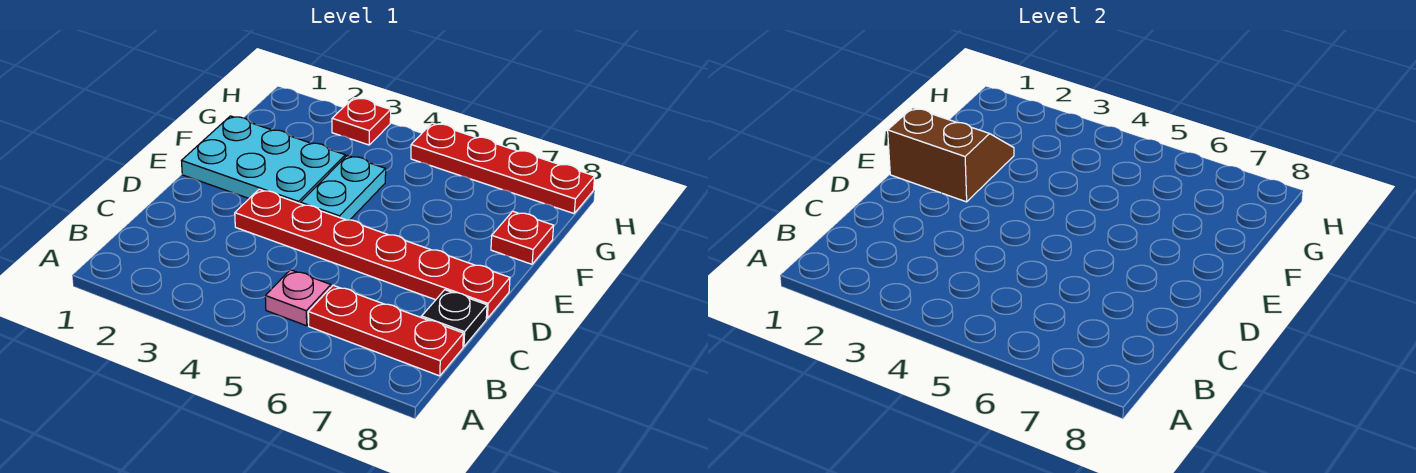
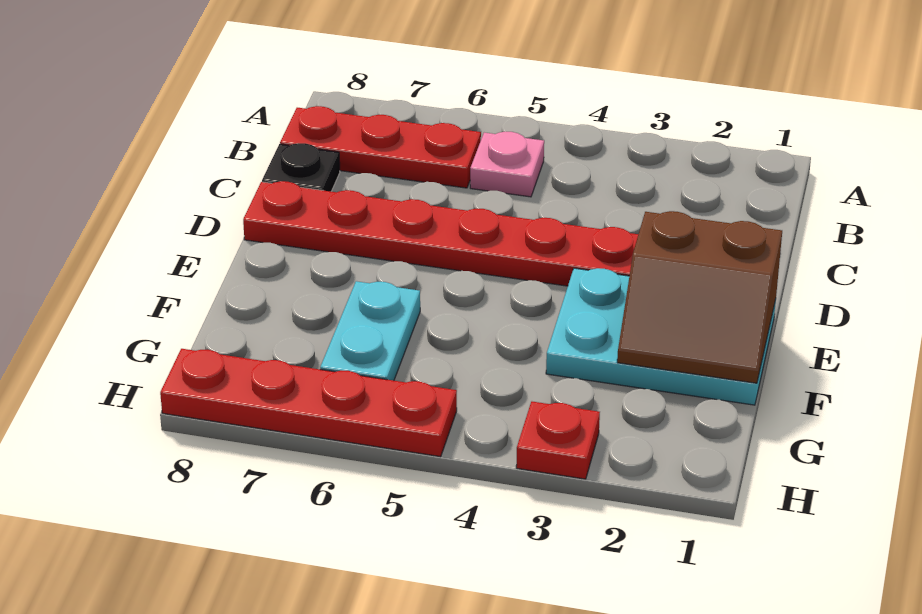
cyan plate E4:F4 level 1 -> cyan plate F6:G6 level 1
red plate F8 level 1 -> none

